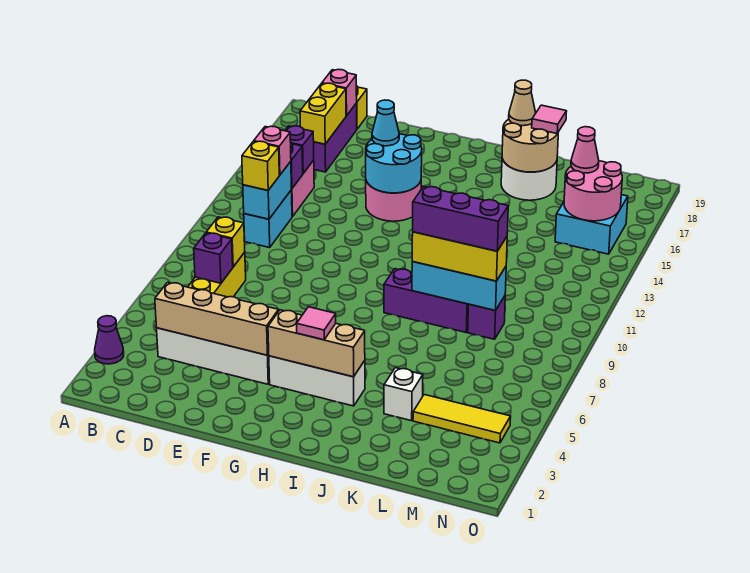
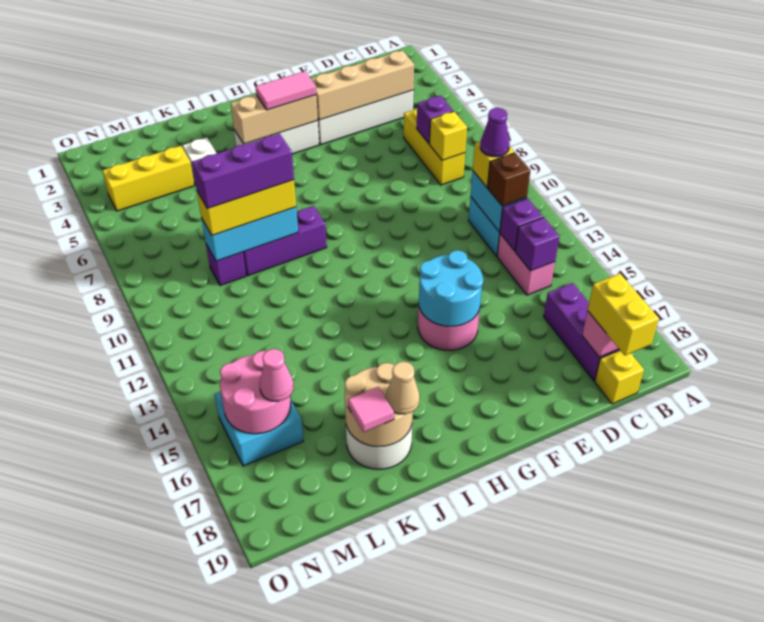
purple cone A3 level 1 -> purple cone C11 level 4
pink brick C12 level 3 -> brown brick C12 level 3
yellow brick C16:C17 level 2 -> yellow brick C18:C19 level 3
cyan cone F15 level 3 -> none
pink tile H4 level 3 -> pink tile G4:H4 level 3
yellow tile L4:N4 level 1 -> yellow brick L4:N4 level 1

